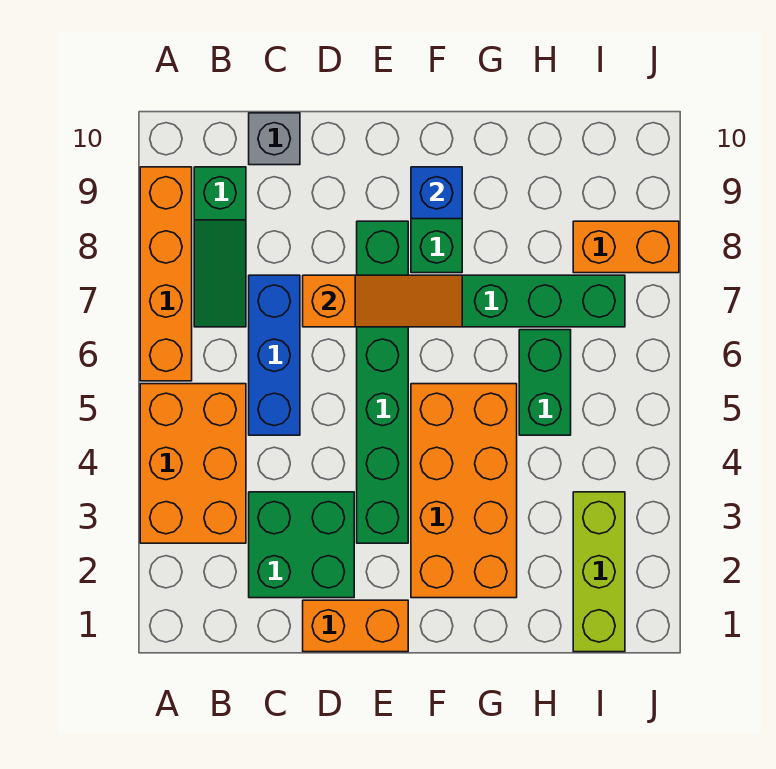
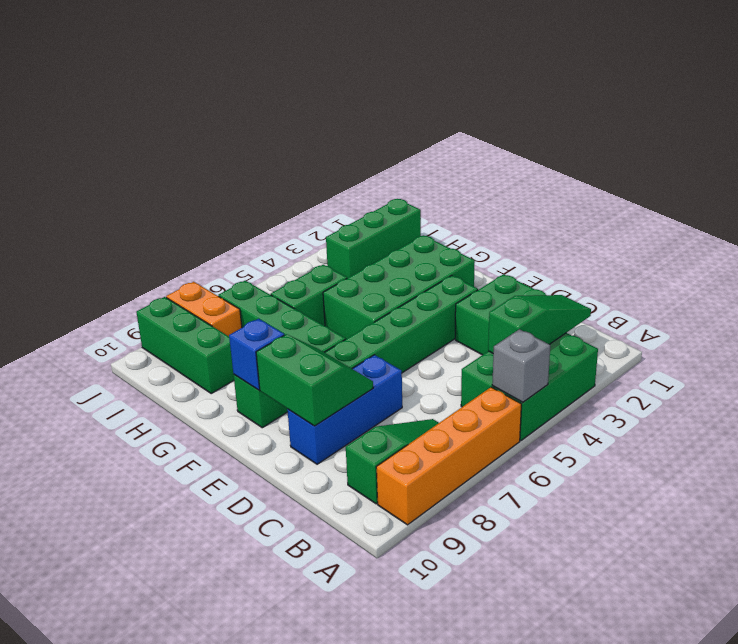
orange brick A3:B5 level 1 -> green brick A3:B5 level 1
none -> green slope B2:B4 level 2 top 4
blue brick C5:C7 level 1 -> blue brick D7:D9 level 1
grey brick C10 level 1 -> grey brick A5 level 2
orange brick D1:E1 level 1 -> none
orange slope D7:F7 level 2 top D -> none
none -> green slope D8:E9 level 2 top 9
orange brick F2:G5 level 1 -> green brick F2:G5 level 1
none -> green brick H9:J9 level 1
lime brick I1:I3 level 1 -> green brick I1:I3 level 1

